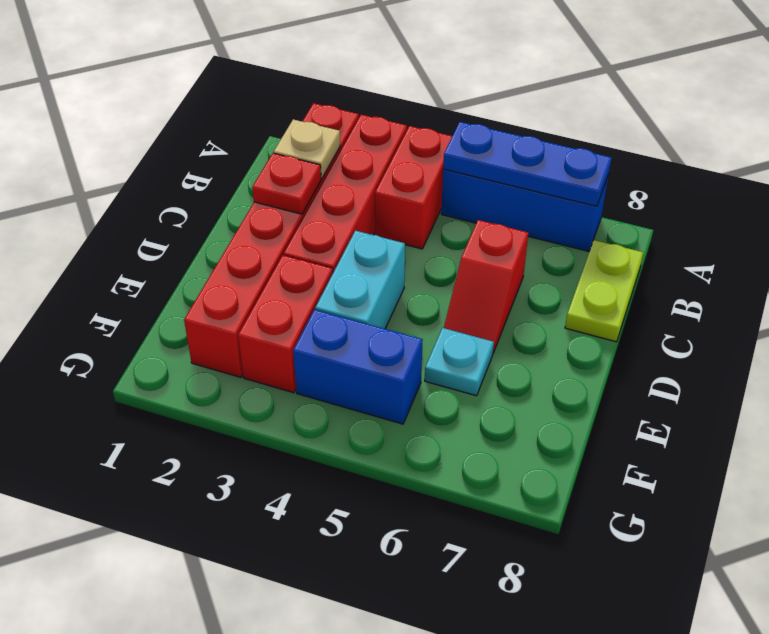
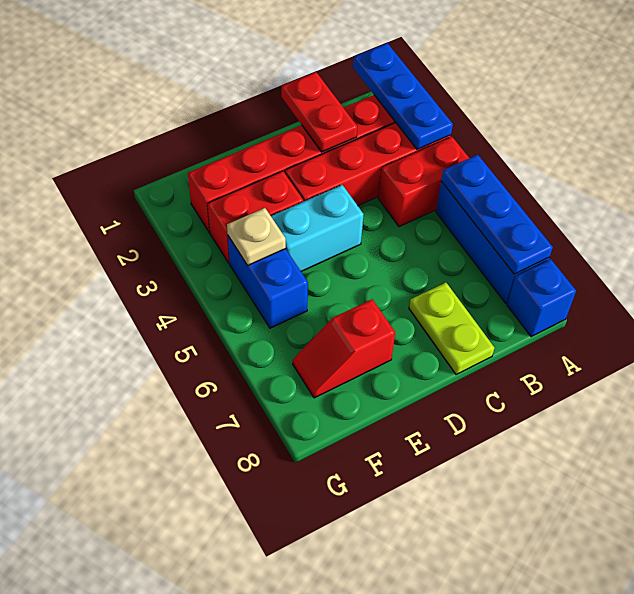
none -> blue plate A1:A3 level 2
none -> blue brick A8 level 1
tan plate B2 level 2 -> tan plate F4 level 2
lime plate B8:C8 level 1 -> lime plate C7:C8 level 1
red plate C2 level 2 -> red plate C1:C2 level 2
red slope C6:D6 level 1 top C -> red slope E7:F7 level 1 top E
cyan plate E6 level 1 -> none

